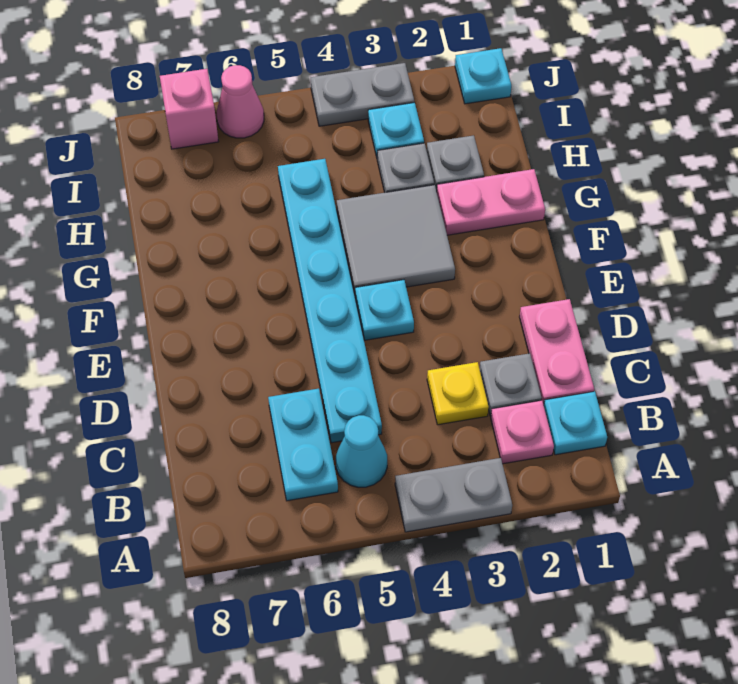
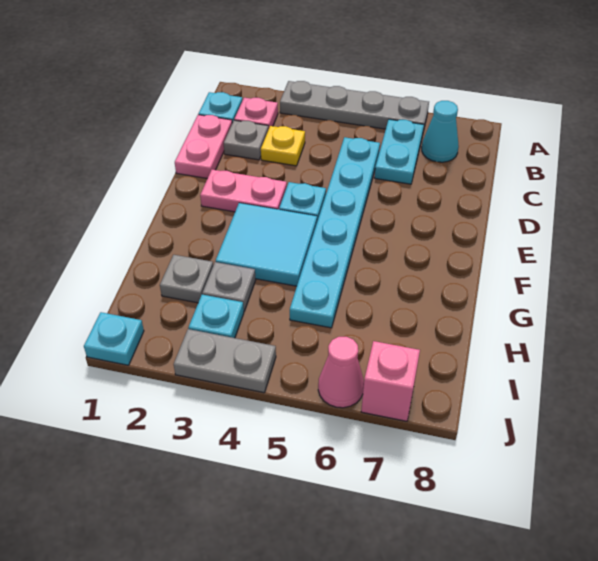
grey plate A3:A4 level 1 -> grey plate A3:A6 level 1
cyan cone B5 level 1 -> cyan cone B7 level 1
grey tile F3:G4 level 1 -> cyan tile F3:G4 level 1
pink plate G1:G2 level 1 -> pink plate E2:E3 level 1

